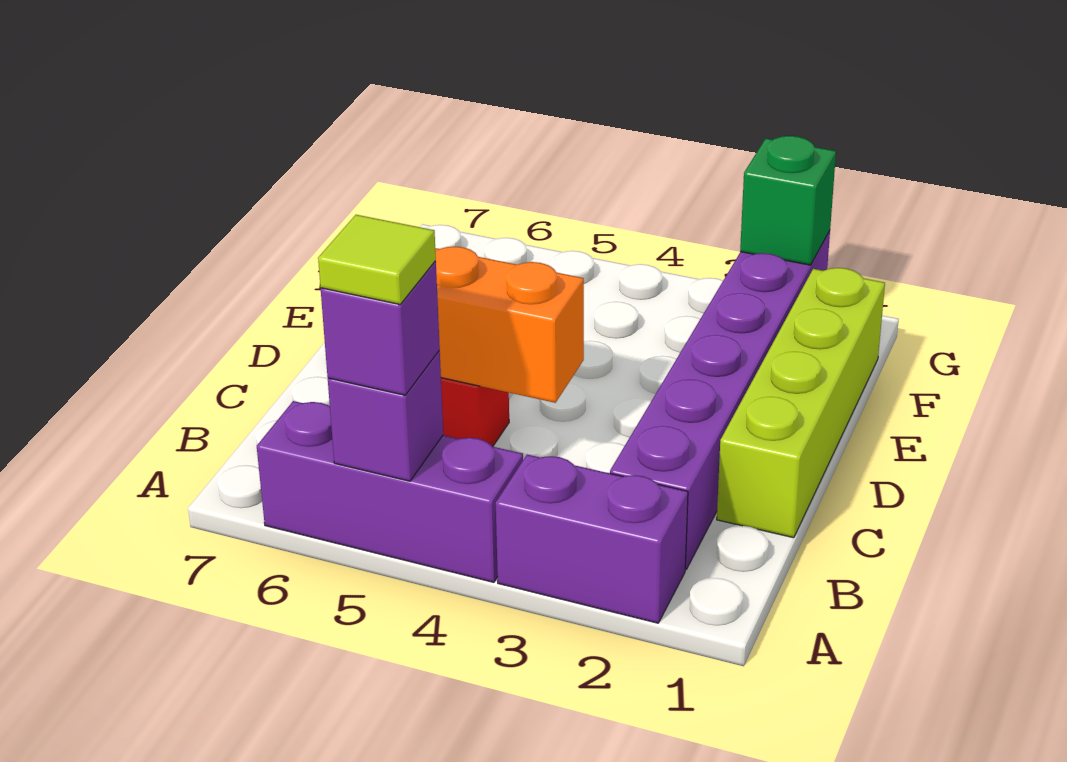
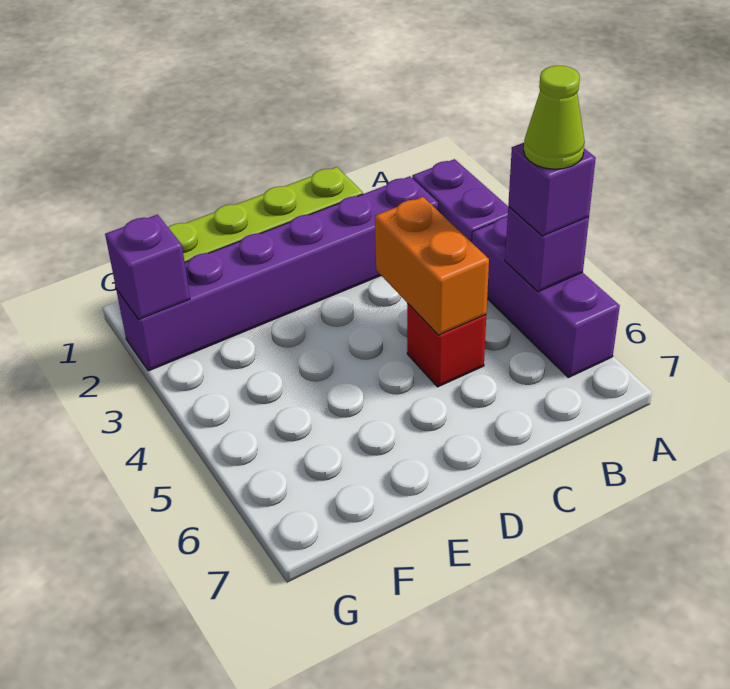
lime tile A5 level 4 -> lime cone A5 level 4
green brick G2 level 2 -> purple brick G2 level 2

